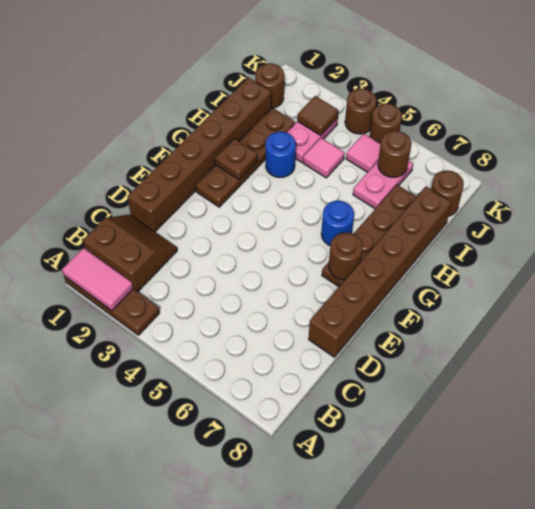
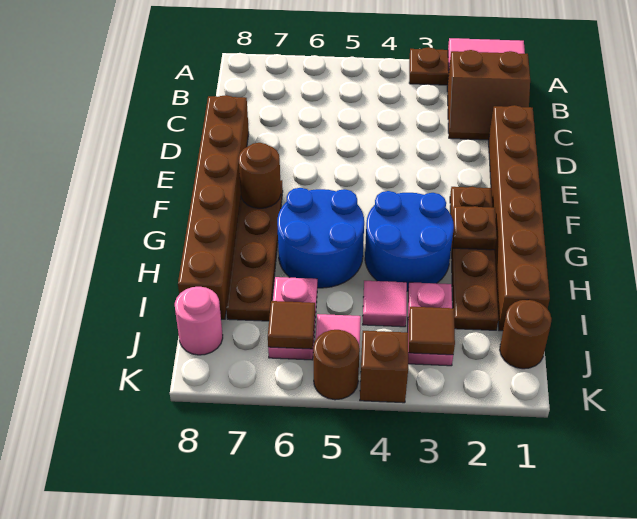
blue round brick G6 level 1 -> blue round brick G5:H6 level 1
blue round brick H3 level 1 -> blue round brick G3:H4 level 1
brown round brick J6 level 2 -> brown tile J6 level 2
brown round brick J8 level 1 -> pink round brick J8 level 1
brown round brick K4 level 1 -> brown brick K4 level 1

